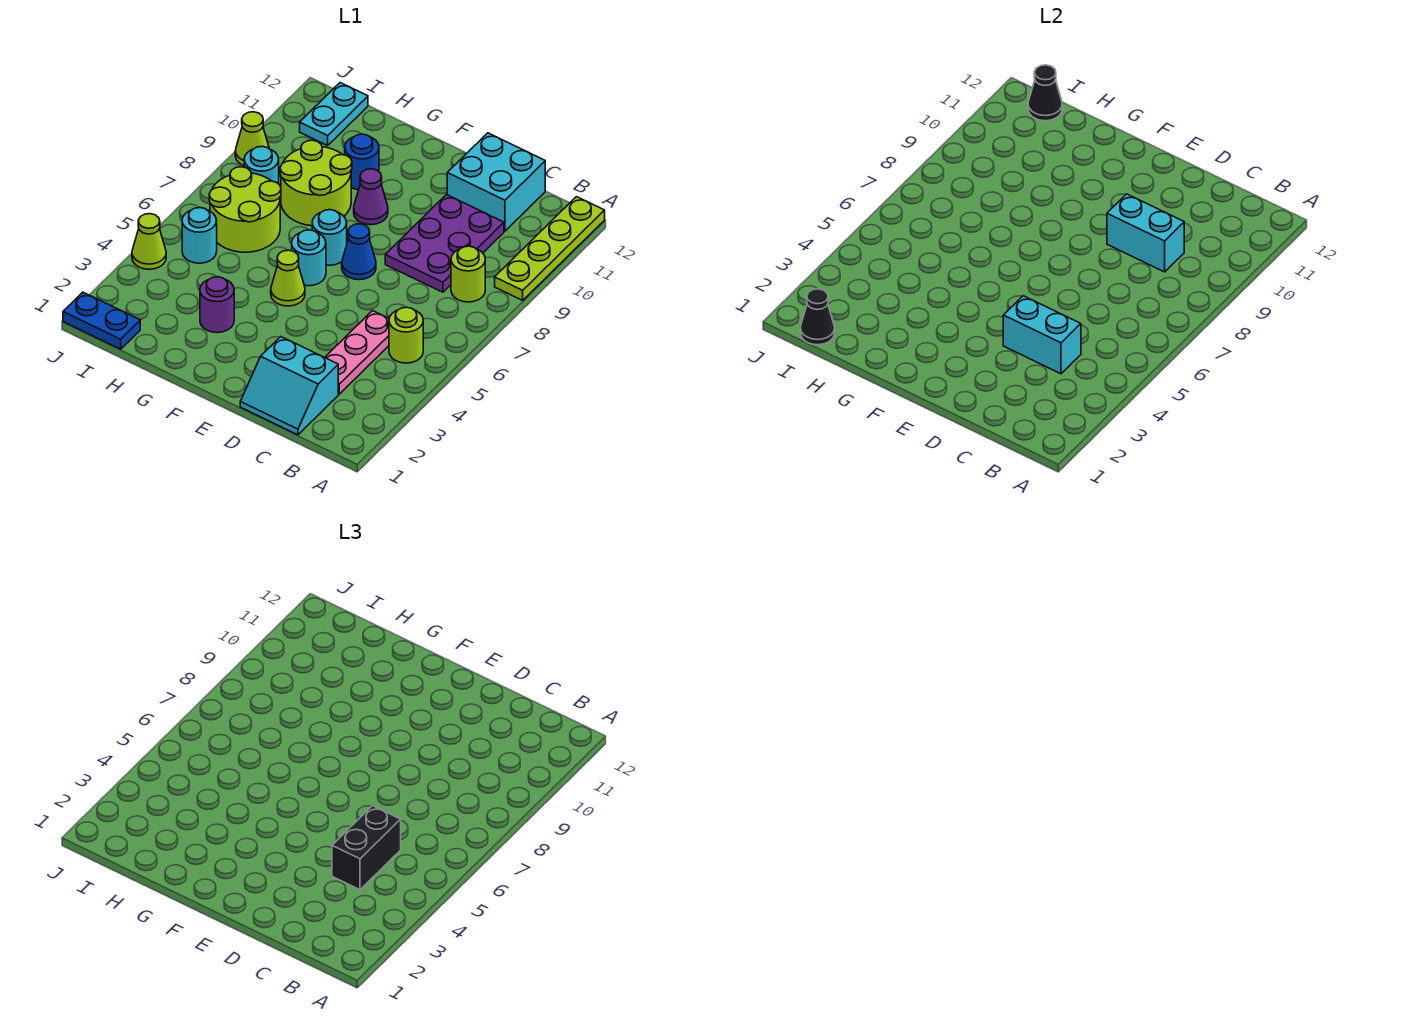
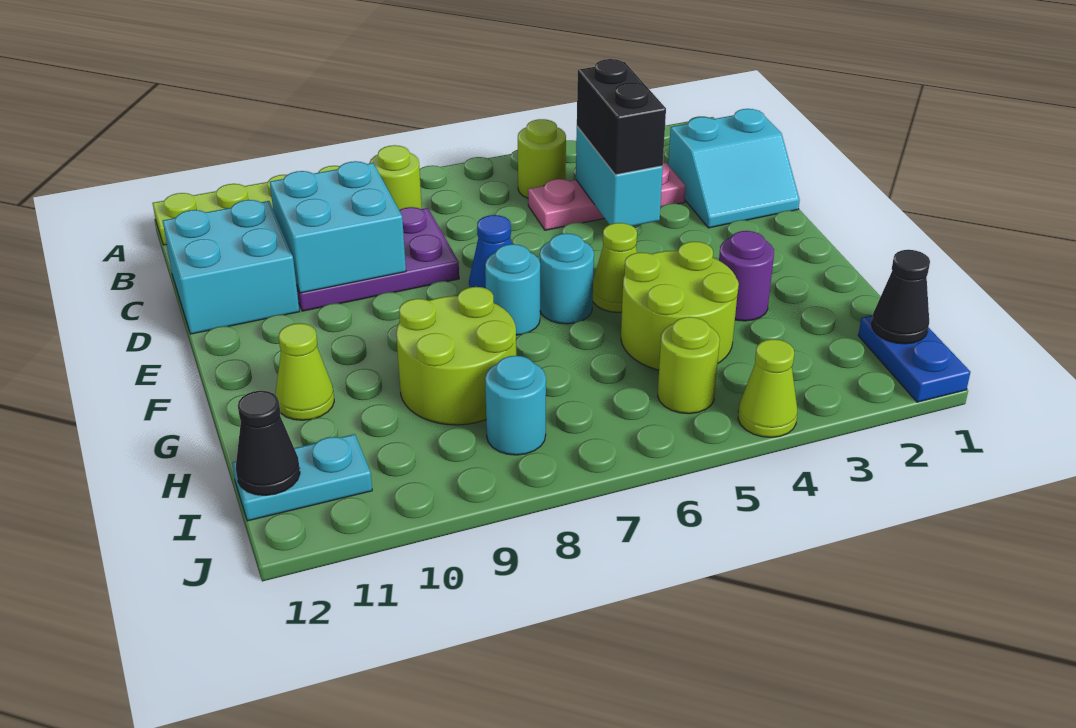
cyan slope C1:D2 level 1 top 2 -> cyan slope C1:D2 level 1 top C
black brick C4:C5 level 3 -> black brick C4:D4 level 3
cyan brick C9:D9 level 2 -> cyan brick C9:D10 level 2
purple cone F9 level 1 -> none
blue round brick G10 level 1 -> none
lime round brick H6:I7 level 1 -> lime round brick G4:H5 level 1
cyan round brick I5 level 1 -> lime round brick I5 level 1
lime cone J9 level 1 -> lime cone G11 level 1

